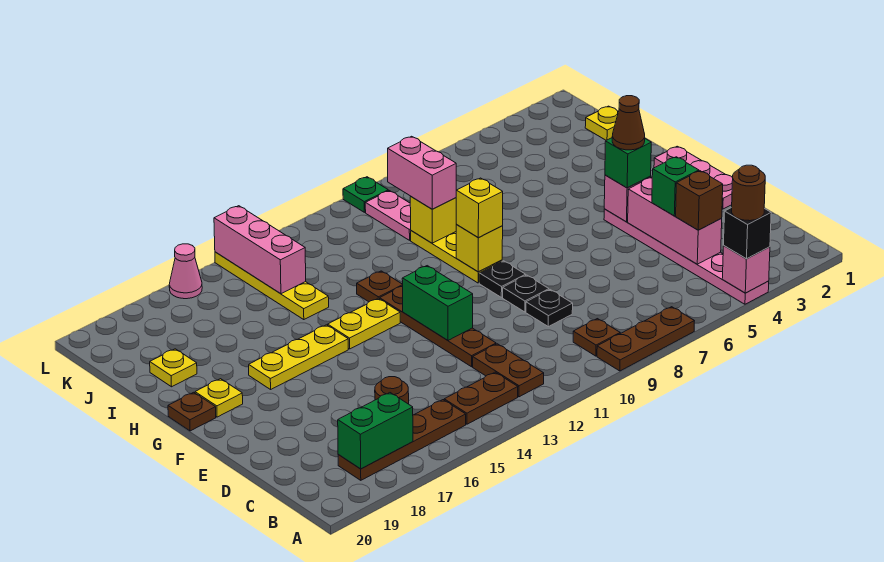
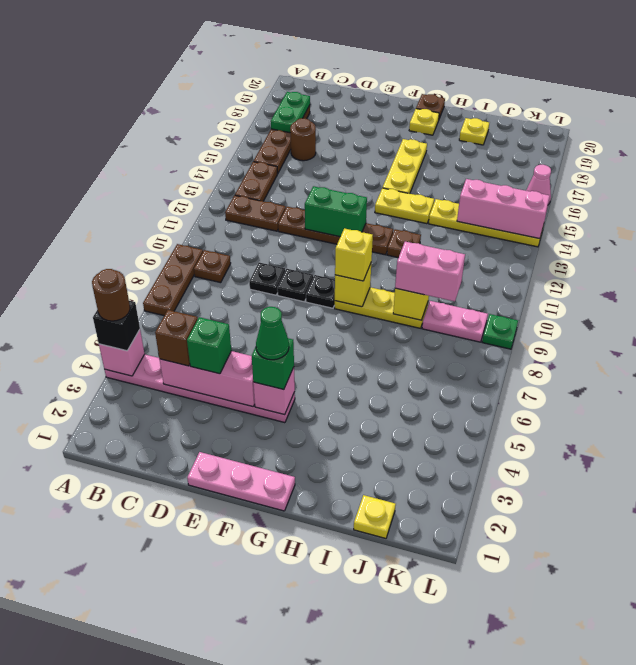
green brick B17:B18 level 2 -> green plate B17:B18 level 2
brown cone F4 level 4 -> green cone F4 level 4
yellow plate G13:G14 level 1 -> yellow plate G14:H14 level 1

